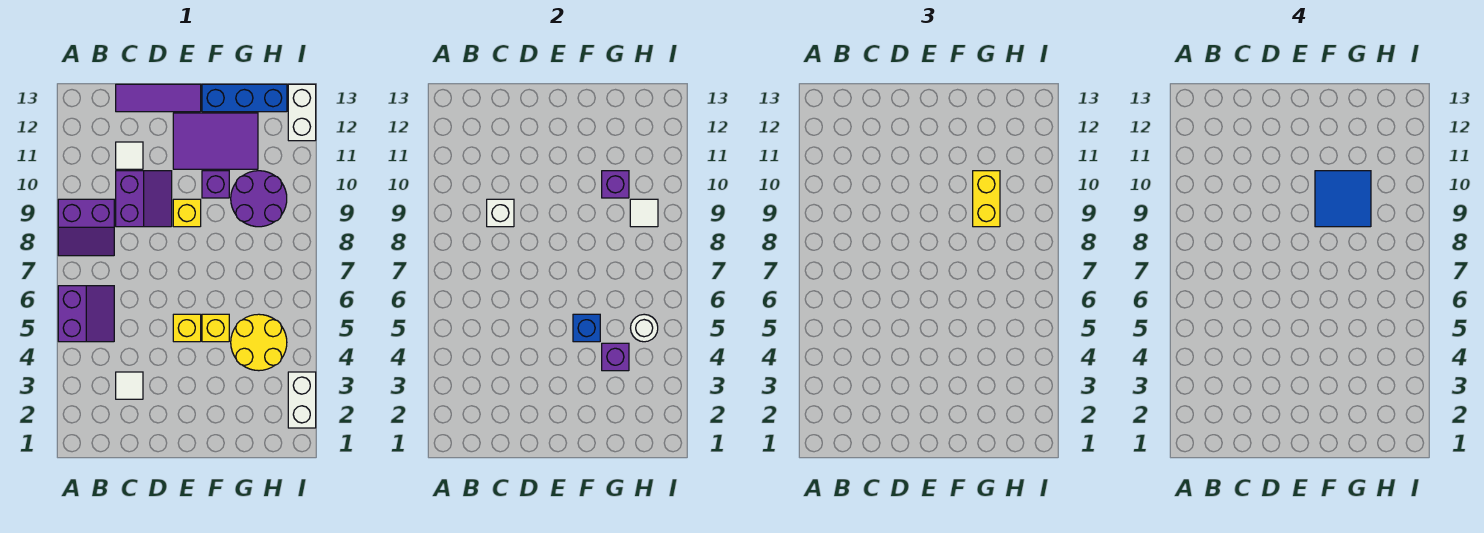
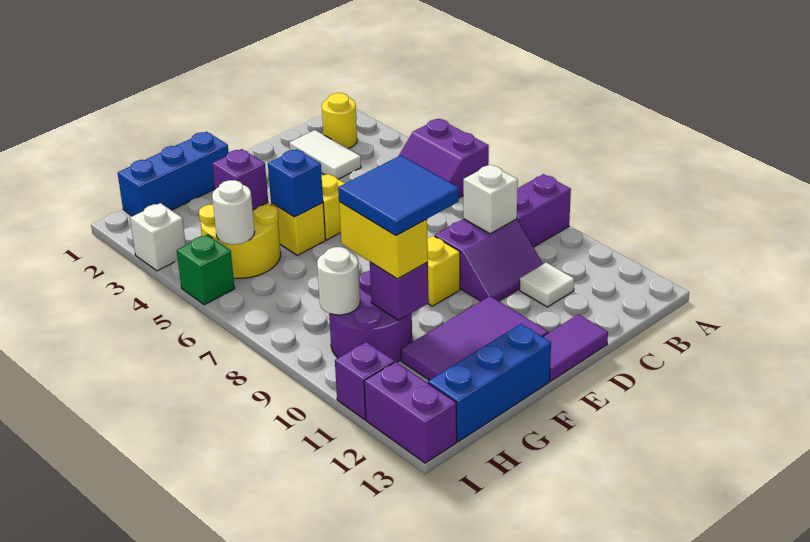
none -> yellow round brick B2 level 1
white tile C3 level 1 -> white tile C2:C3 level 1
purple slope C9:D10 level 1 top C -> purple slope C9:D10 level 1 top 9
purple tile C13:E13 level 1 -> purple tile D13:E13 level 1
none -> blue brick F1:H1 level 1
purple brick F10 level 1 -> purple brick I11 level 1
white tile H9 level 2 -> white round brick H9 level 2
white brick I2:I3 level 1 -> white brick I3 level 1
none -> green brick I5 level 1
white brick I12:I13 level 1 -> purple brick I12:I13 level 1

